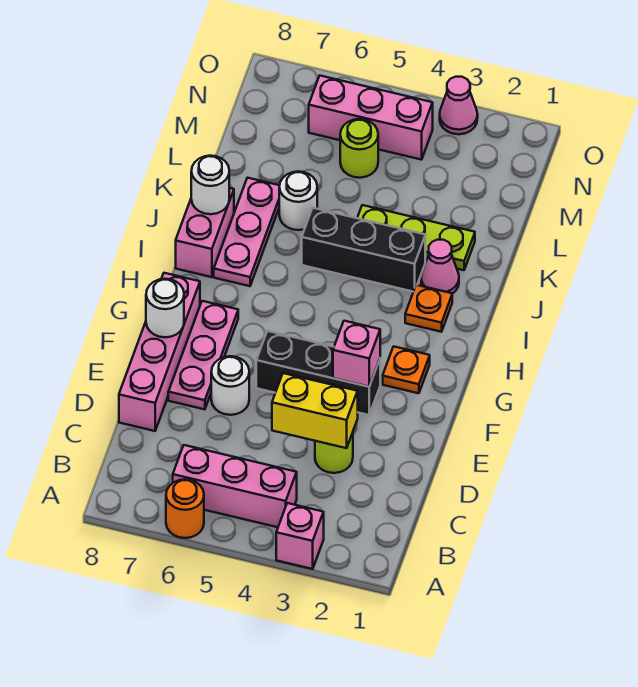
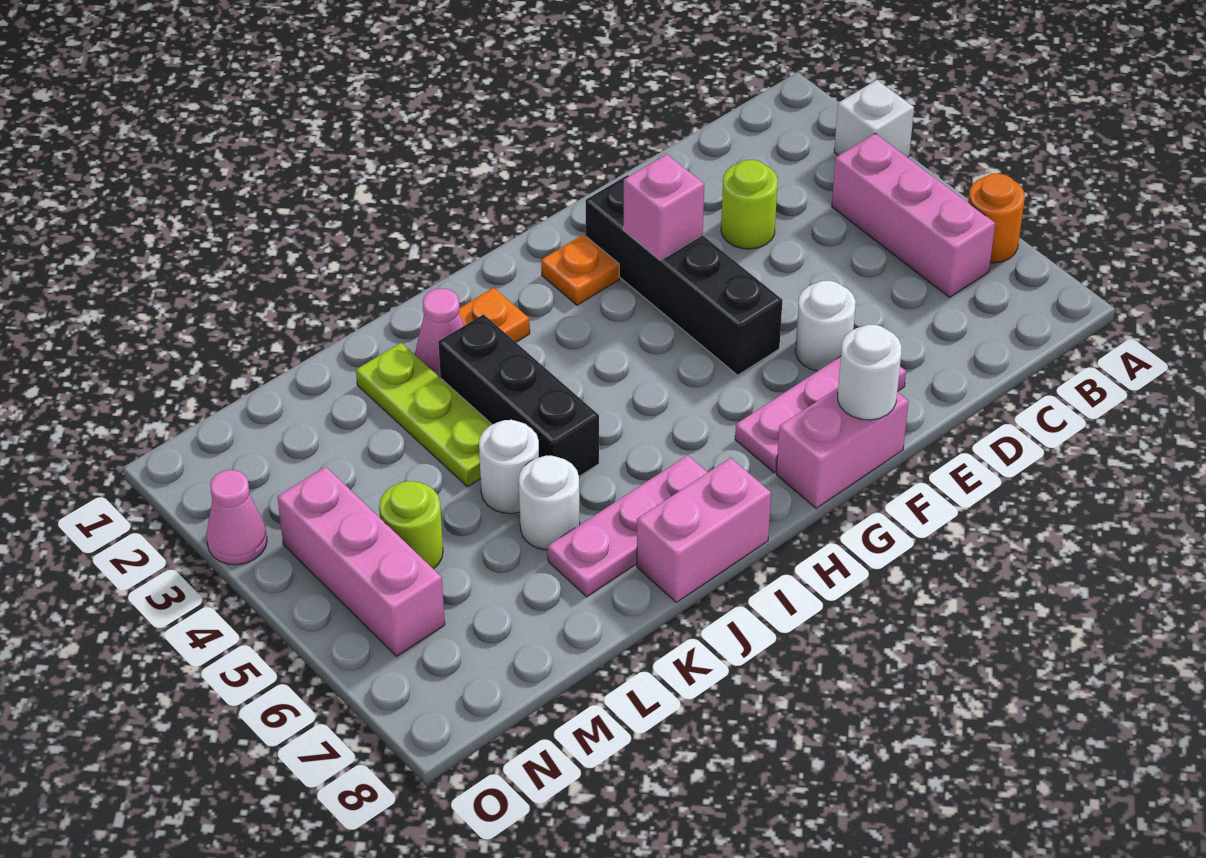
pink brick A3 level 1 -> white brick A3 level 1
yellow brick D3:D4 level 2 -> none
pink brick D8:G8 level 1 -> pink brick F8:G8 level 1
black brick F3:F5 level 1 -> black brick F2:F5 level 1
white round brick J8 level 2 -> white round brick K5 level 1

